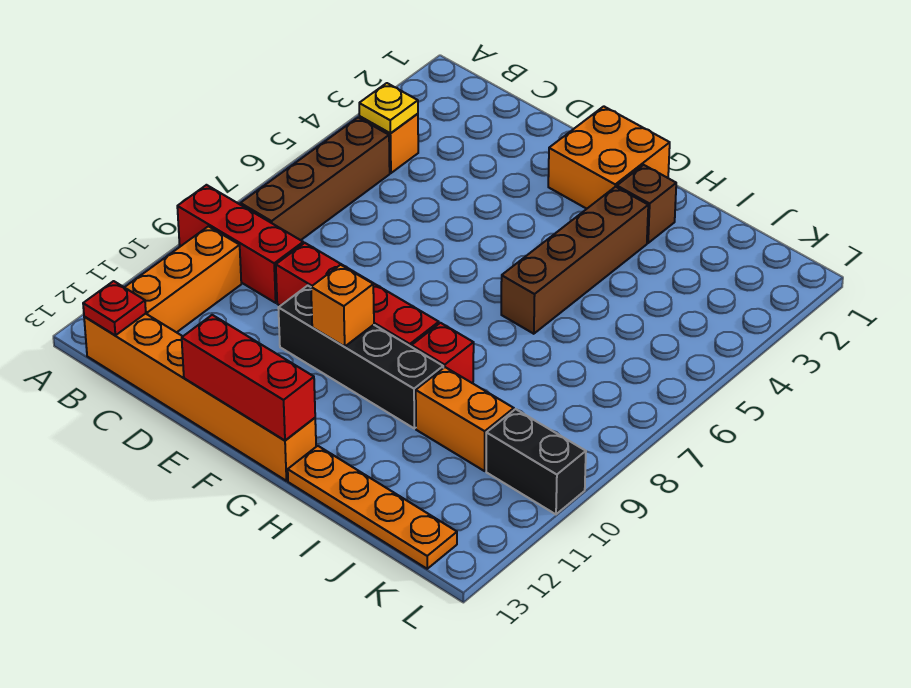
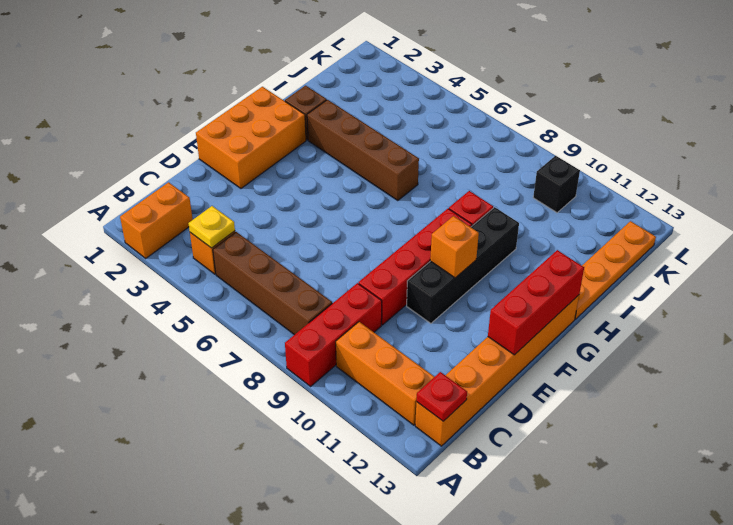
orange brick F1:G2 level 1 -> orange brick E1:G2 level 1
orange brick I10:J10 level 1 -> orange brick A2:B2 level 1
black brick K10:L10 level 1 -> black brick K10 level 1

